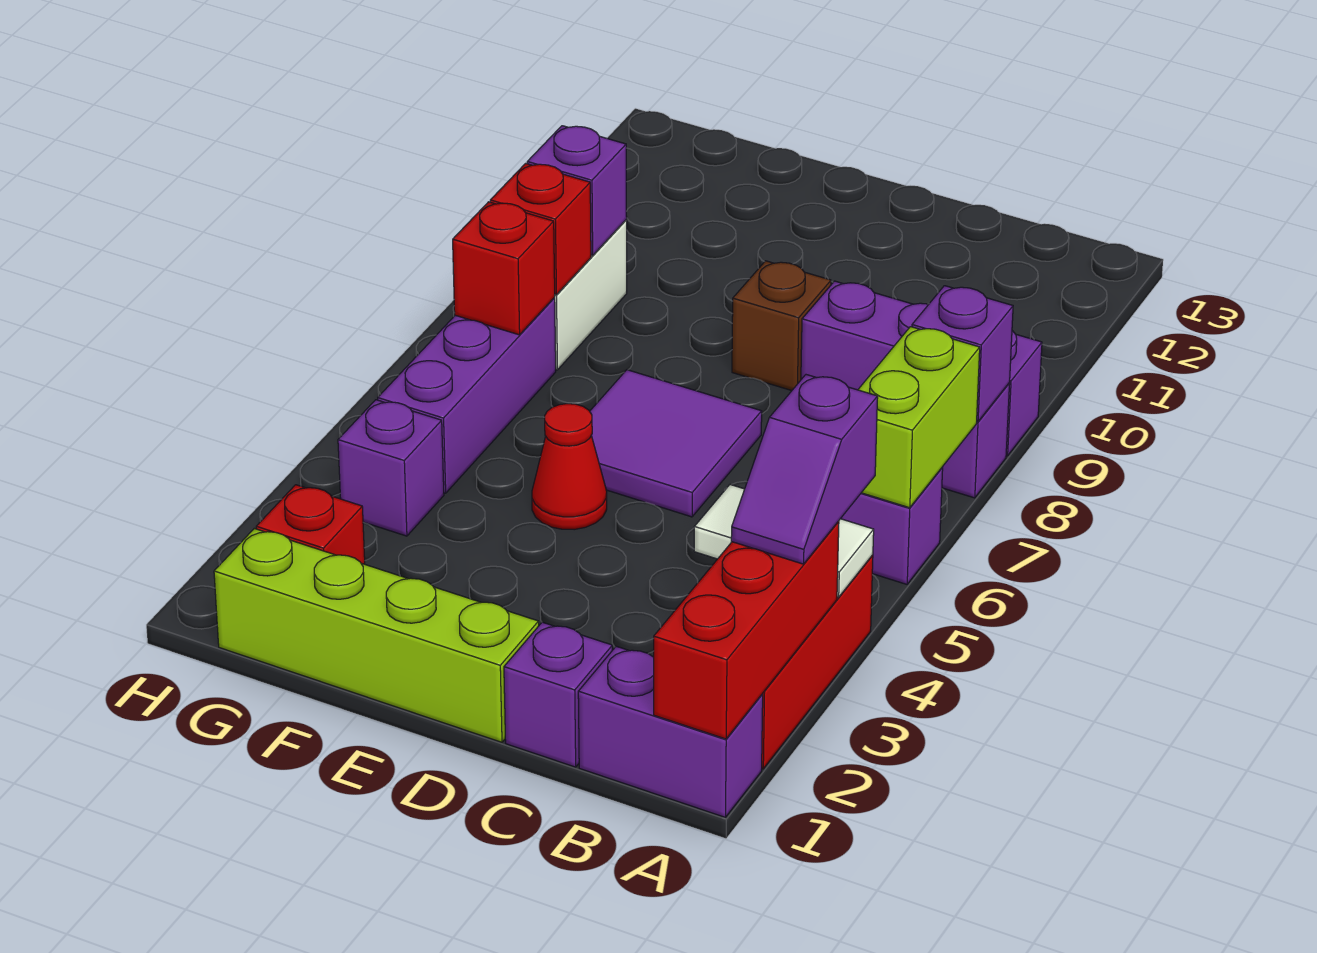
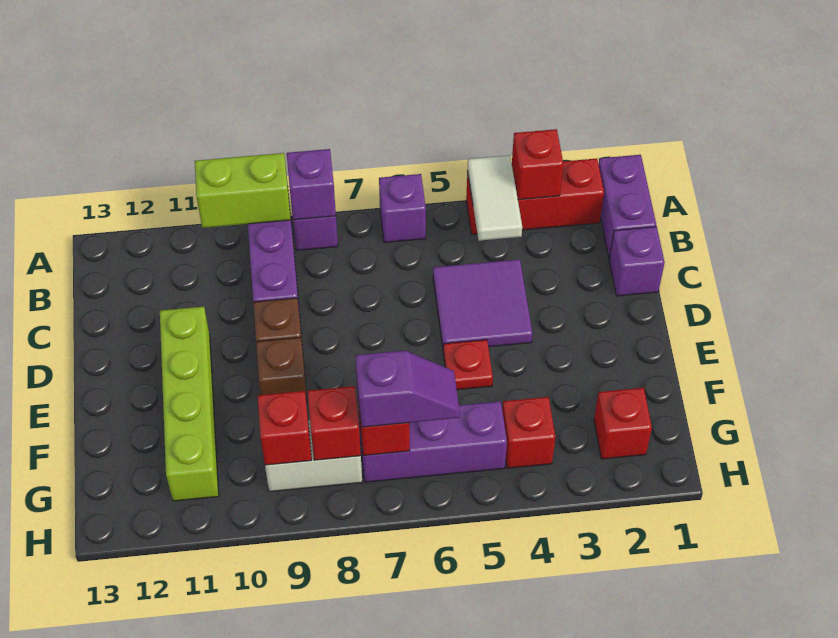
red brick A1:A3 level 2 -> red brick A3 level 2
purple slope A3:A4 level 3 top 4 -> purple slope G6:G7 level 3 top 7
lime brick A6:A7 level 2 -> lime brick A9:A10 level 2
lime brick D1:G1 level 1 -> lime brick D11:G11 level 1
purple tile D6:E7 level 1 -> purple tile C4:D5 level 1
red cone E5 level 1 -> red plate E5 level 1
none -> brown brick E9 level 1
purple brick G4 level 1 -> red brick G4 level 1
purple brick G9 level 2 -> red brick G9 level 2

